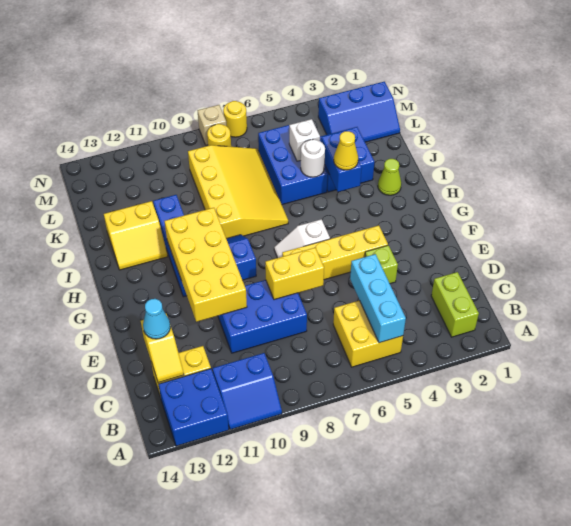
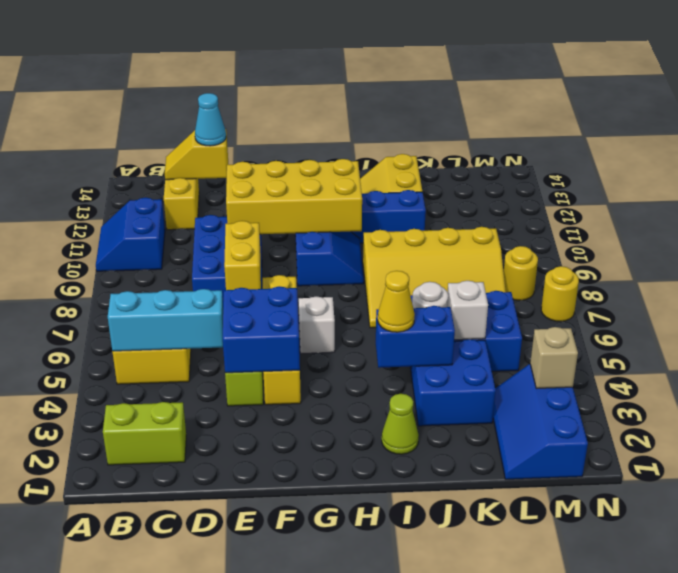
blue brick A12:B13 level 1 -> blue brick E4:F5 level 2
tan brick N8 level 1 -> tan brick M3 level 2

